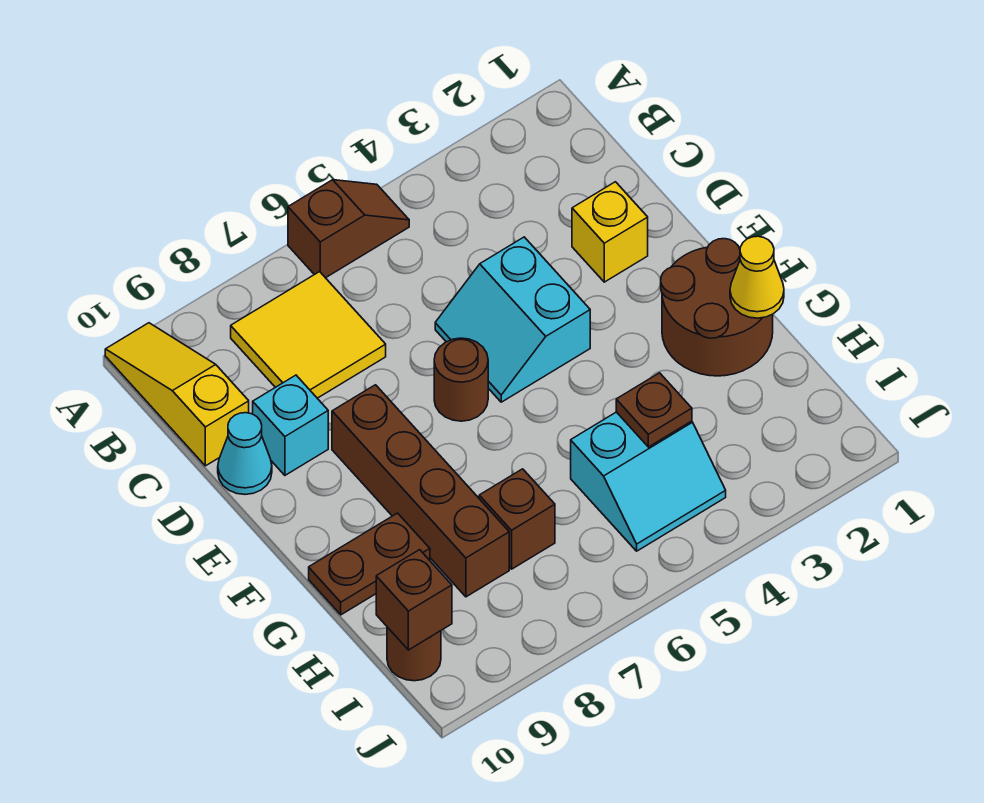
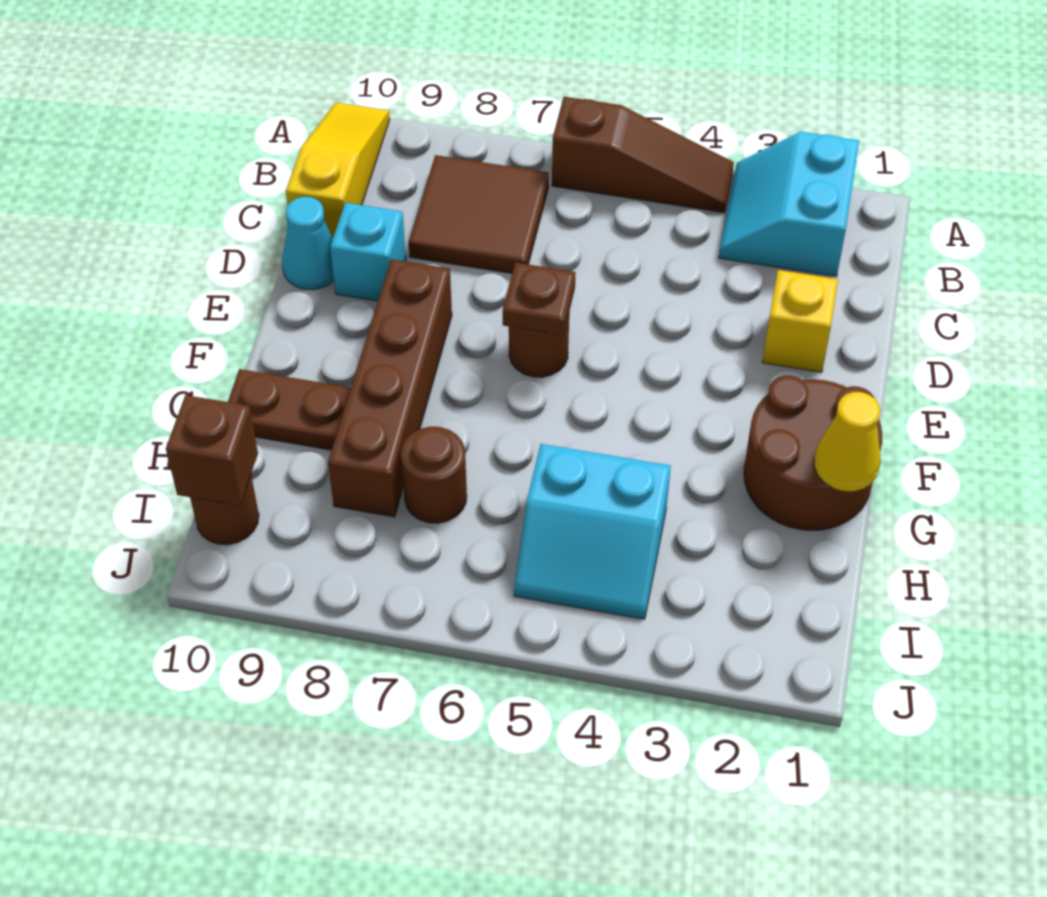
brown slope A5:A6 level 1 top 6 -> brown slope A4:A6 level 1 top 6
yellow tile B7:C8 level 1 -> brown tile B7:C8 level 1
cyan slope D4:E5 level 1 top 4 -> cyan slope A2:B3 level 1 top 2
brown plate H4 level 2 -> brown plate E6 level 2
brown brick H7 level 1 -> brown round brick H7 level 1

